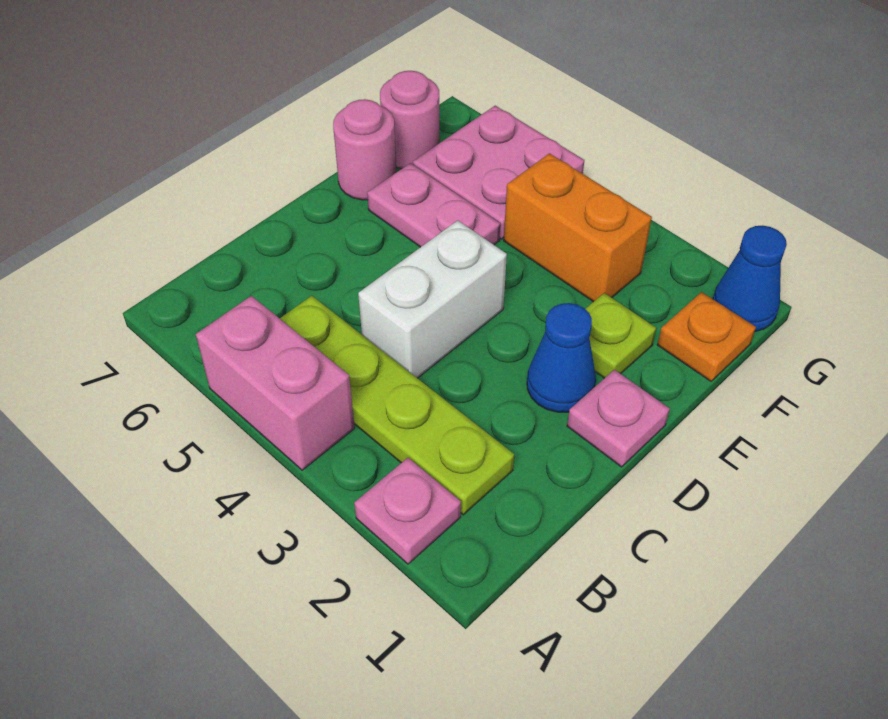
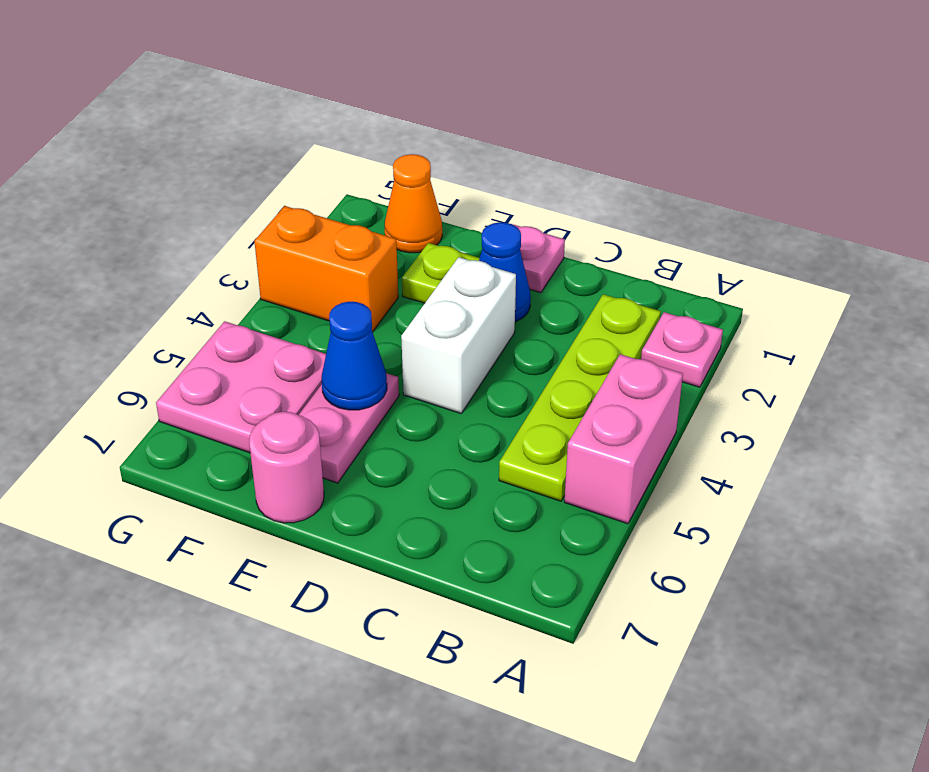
white brick C4:D4 level 1 -> white brick D3:D4 level 1
orange plate F1 level 1 -> orange cone F1 level 1
orange brick F3:F4 level 1 -> orange brick F3:G3 level 1
pink round brick F7 level 1 -> none
blue cone G1 level 1 -> blue cone E5 level 2

